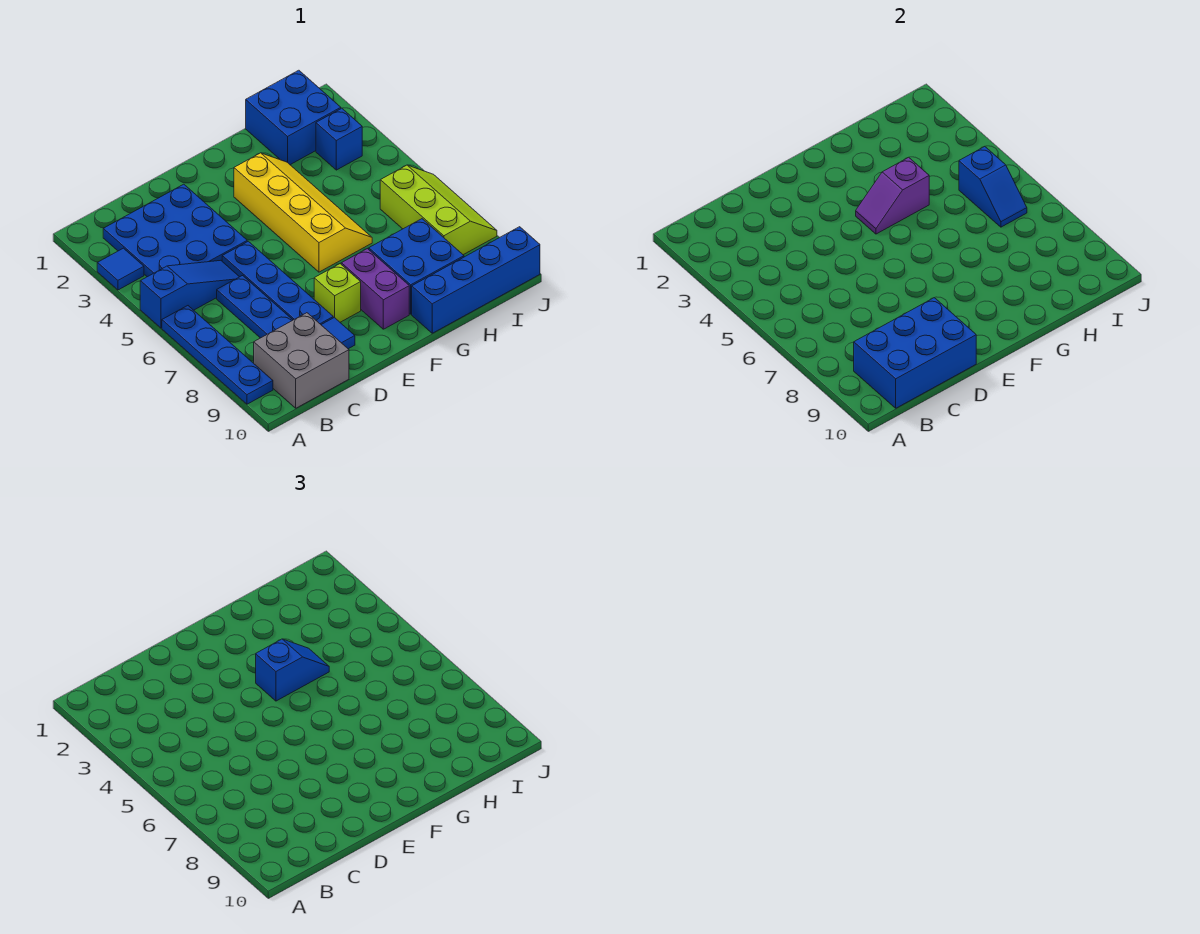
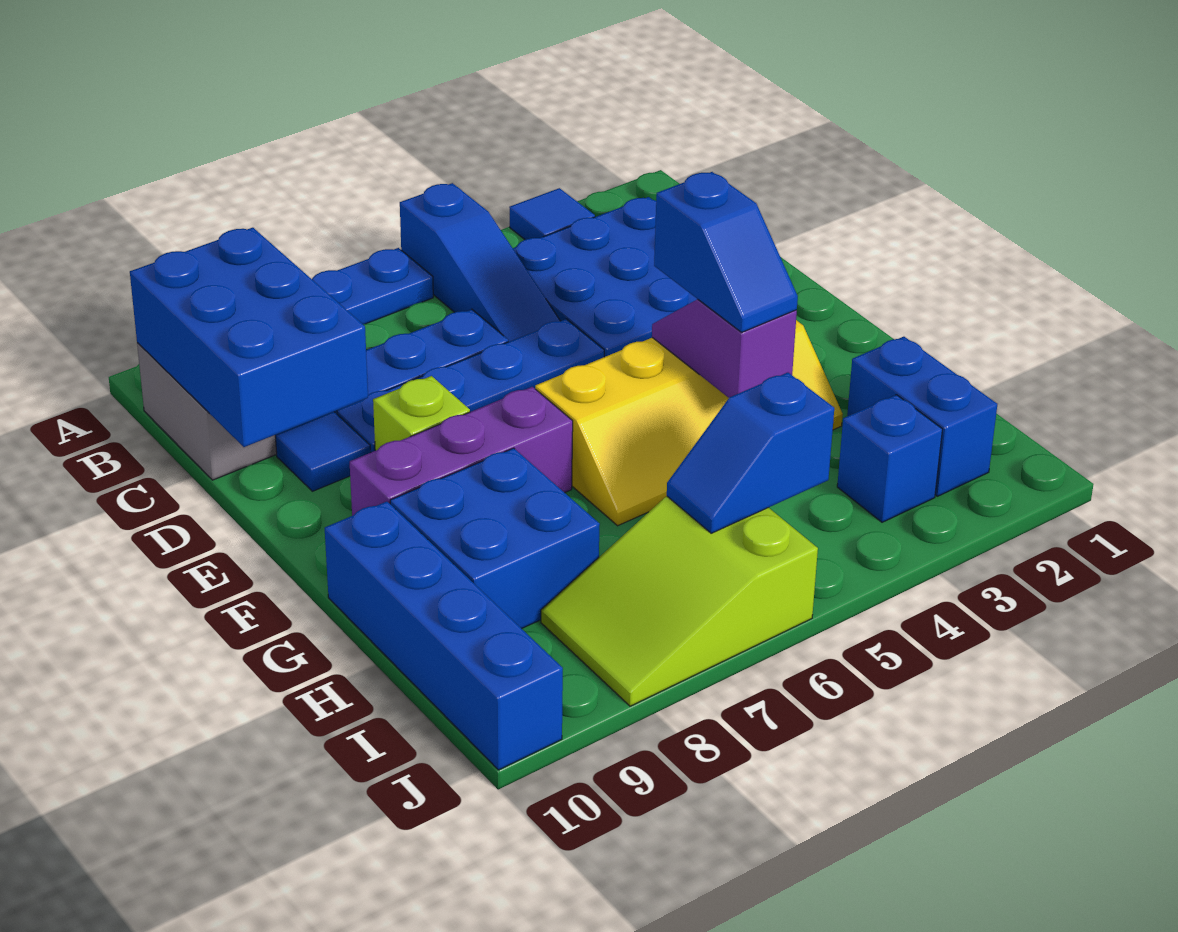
purple brick F8:F9 level 1 -> purple brick F7:F9 level 1
blue brick H1:I2 level 1 -> blue brick H2:I2 level 1
lime slope I6:J8 level 1 top I -> lime slope I6:J8 level 1 top 6

